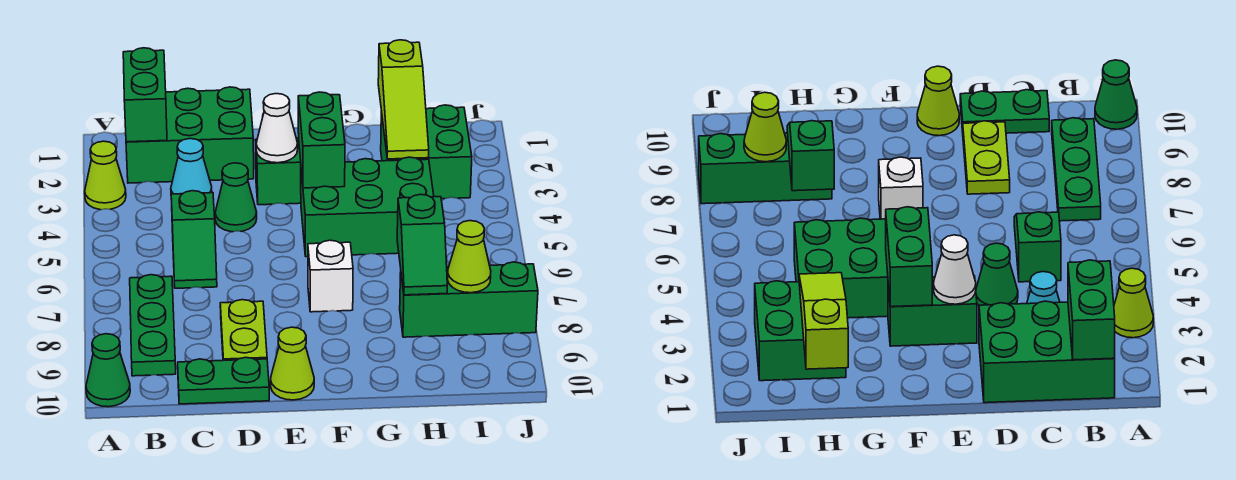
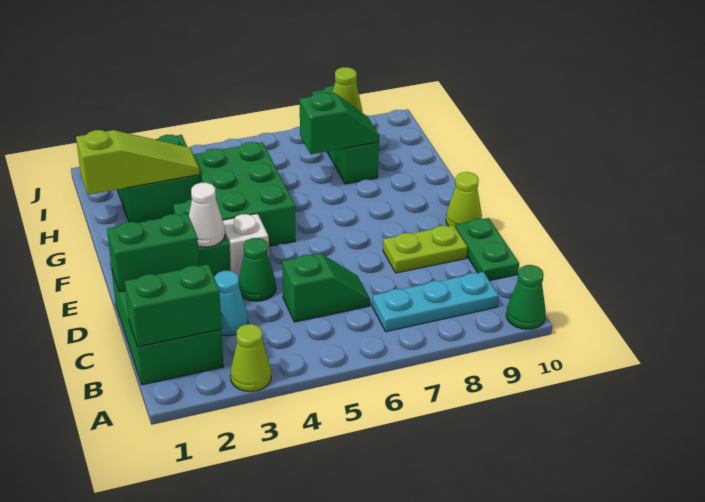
green plate B7:B9 level 1 -> cyan plate B7:B9 level 1
green brick F3:F4 level 2 -> green brick D1:D2 level 2
white brick F7 level 1 -> white brick E4 level 1

